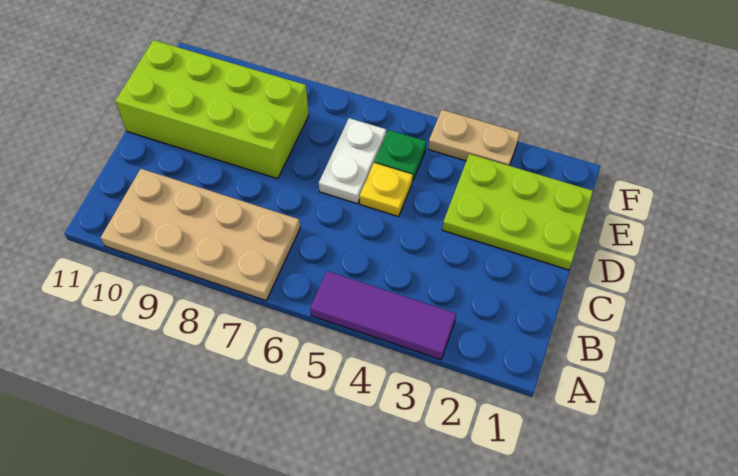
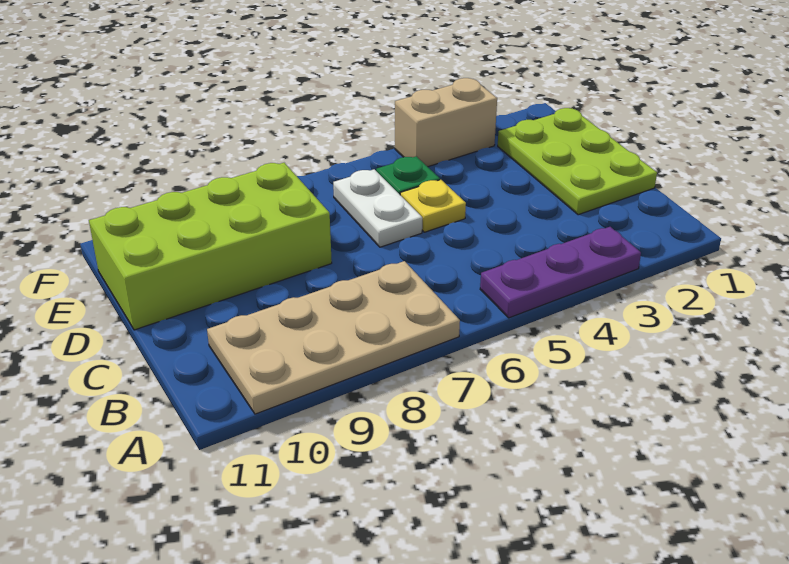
purple tile A3:A5 level 1 -> purple plate A3:A5 level 1
lime plate D1:E3 level 1 -> lime plate C1:E2 level 1
tan plate F3:F4 level 1 -> tan brick F3:F4 level 1

